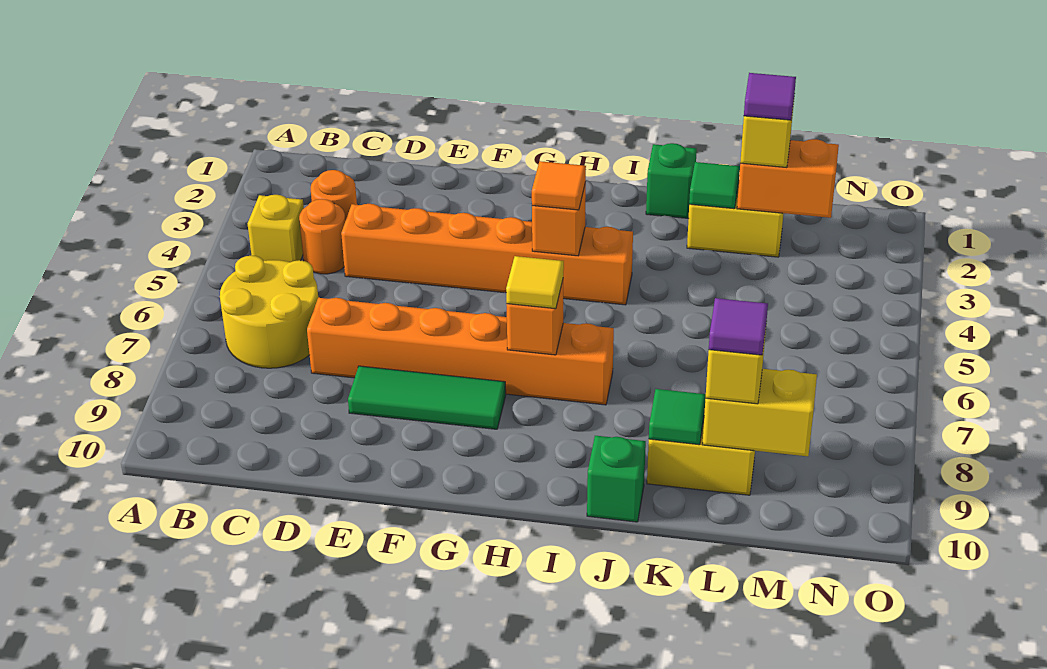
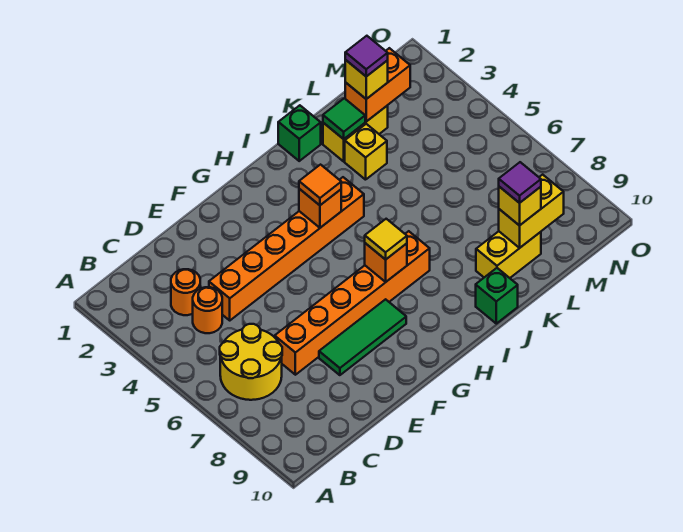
yellow brick B4 level 1 -> yellow brick K3 level 1
green tile K9 level 2 -> none

